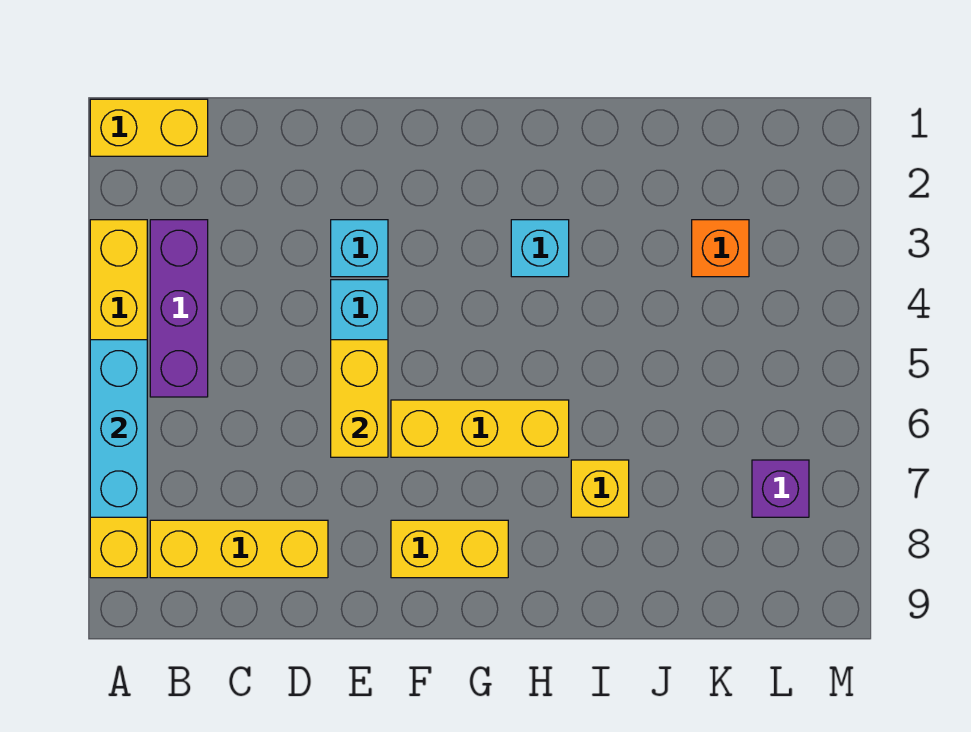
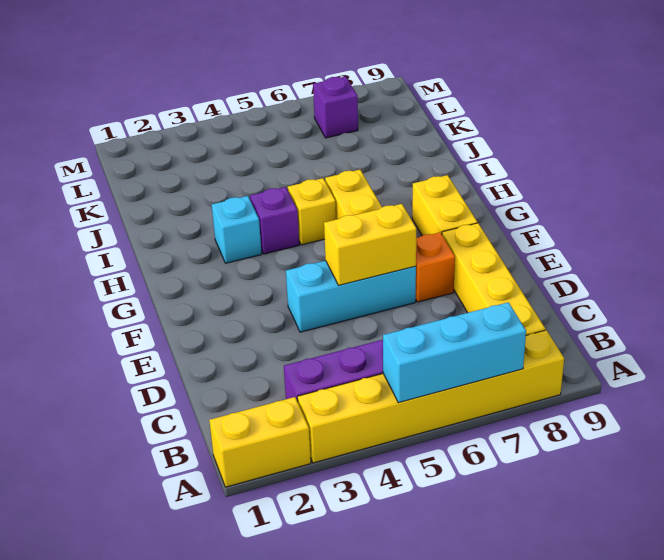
yellow brick A1:B1 level 1 -> yellow brick A1:A2 level 1
yellow brick B8:D8 level 1 -> yellow brick B8:E8 level 1
cyan brick E3 level 1 -> none
none -> purple brick H4 level 1
yellow brick I7 level 1 -> yellow brick H5 level 1
orange brick K3 level 1 -> orange brick E7 level 1

